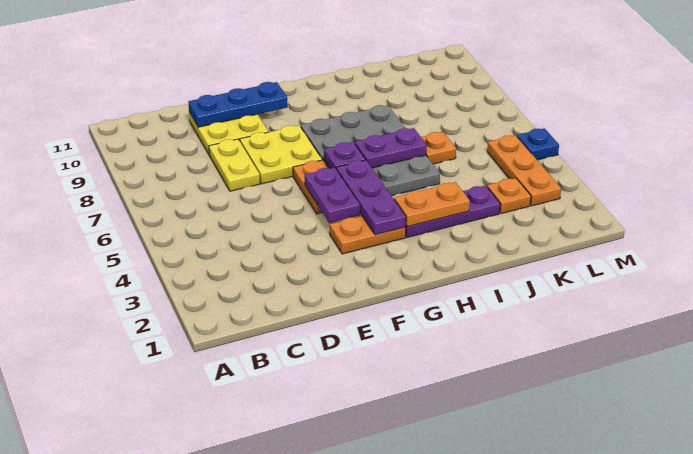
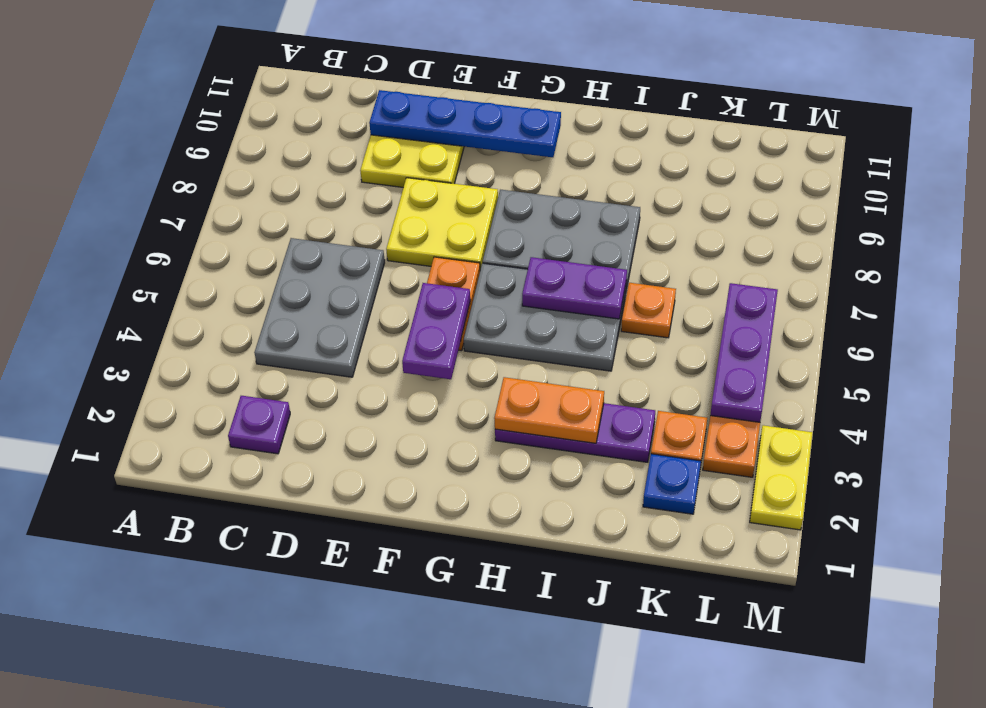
none -> grey plate C4:D6 level 1
yellow plate D7:D8 level 1 -> yellow plate M2:M3 level 1
blue plate D10:F10 level 2 -> blue plate D10:G10 level 2
orange plate F3:G3 level 1 -> none
purple plate G3:G5 level 2 -> purple plate L4:L6 level 2
purple plate G6 level 2 -> purple plate C2 level 1
blue plate M5 level 1 -> blue plate K2 level 1

